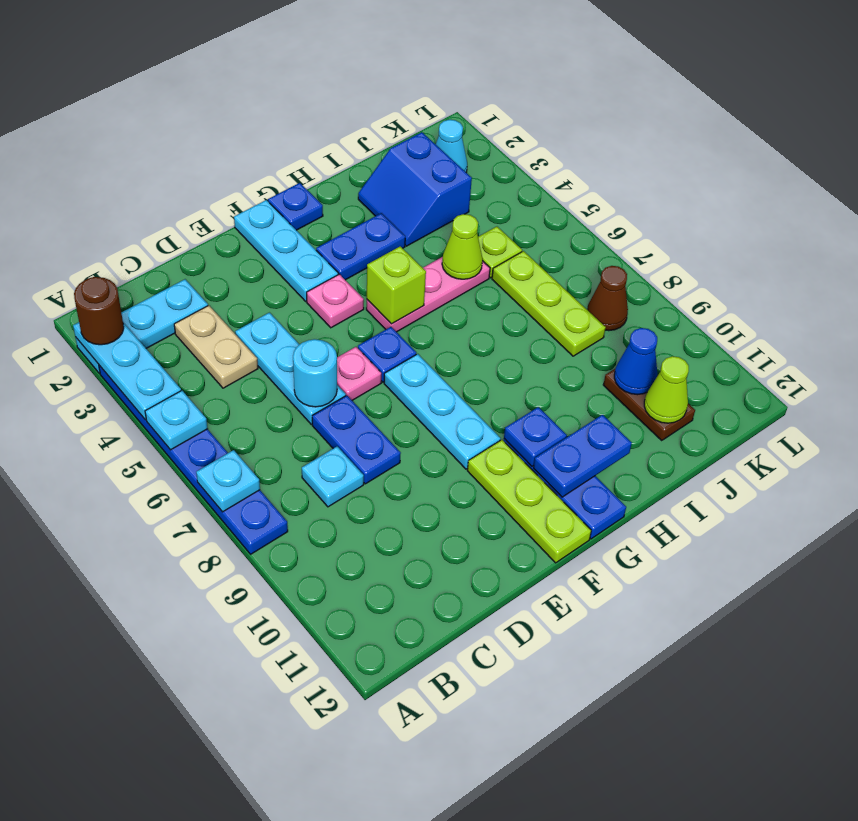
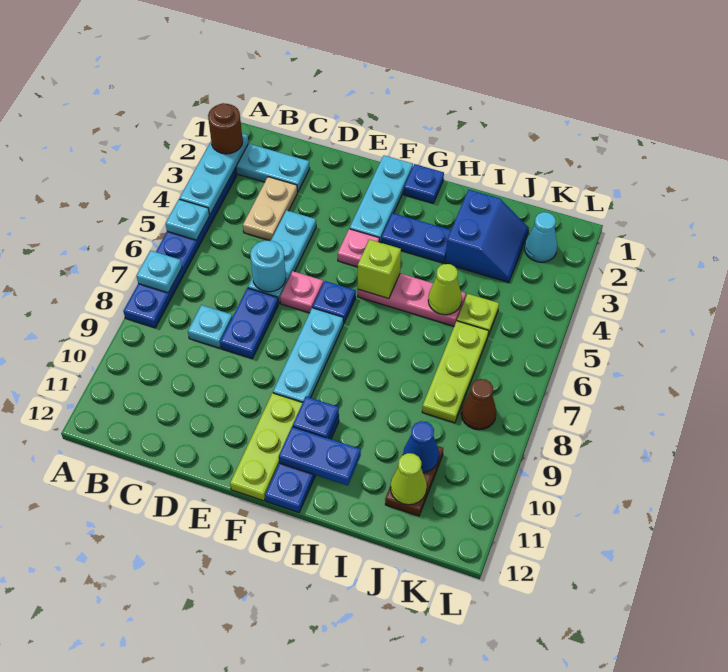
blue slope I2:J3 level 1 top J -> blue slope I2:J3 level 1 top I

